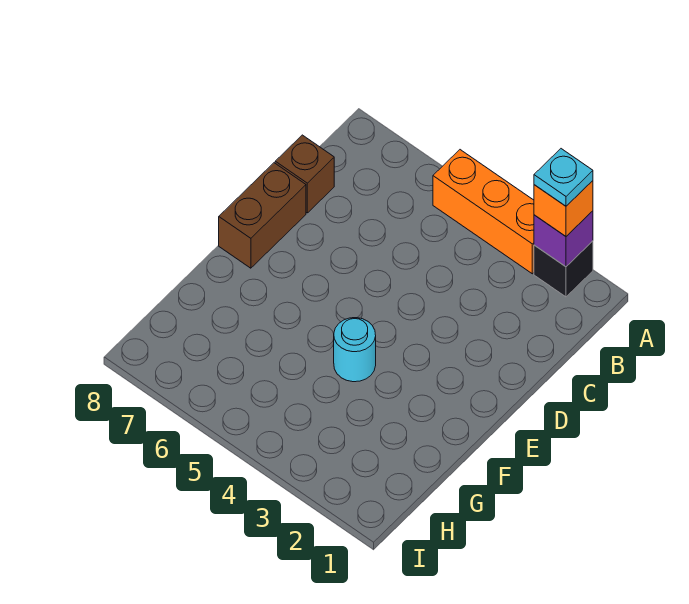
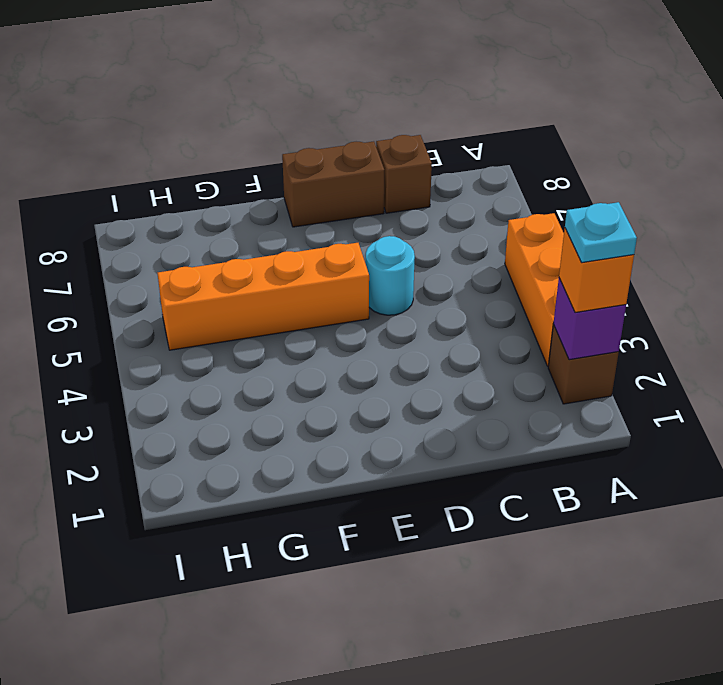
black brick A2 level 1 -> brown brick A2 level 1
none -> orange brick E5:H5 level 1
cyan round brick F4 level 1 -> cyan round brick D5 level 1

